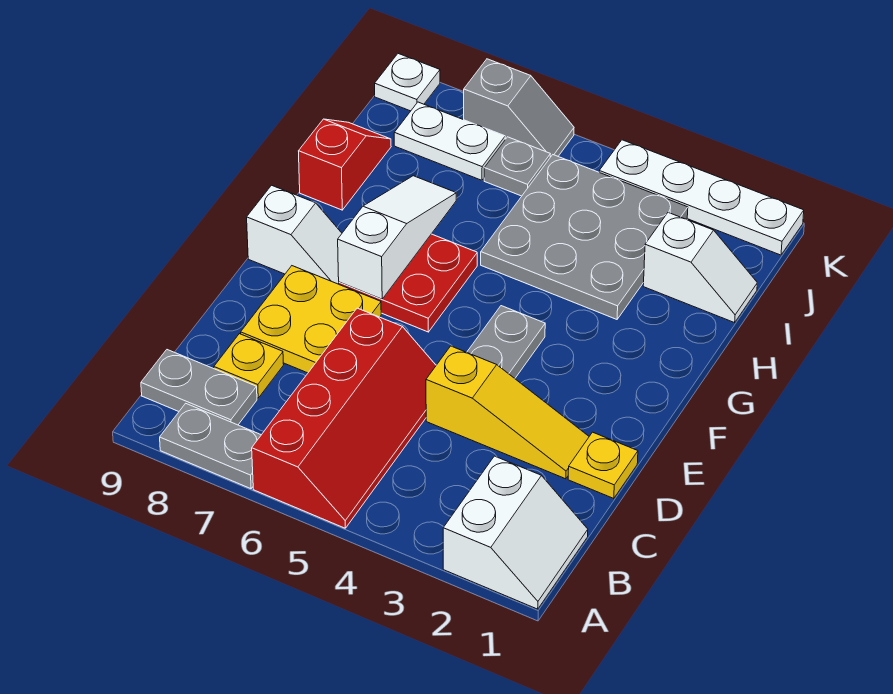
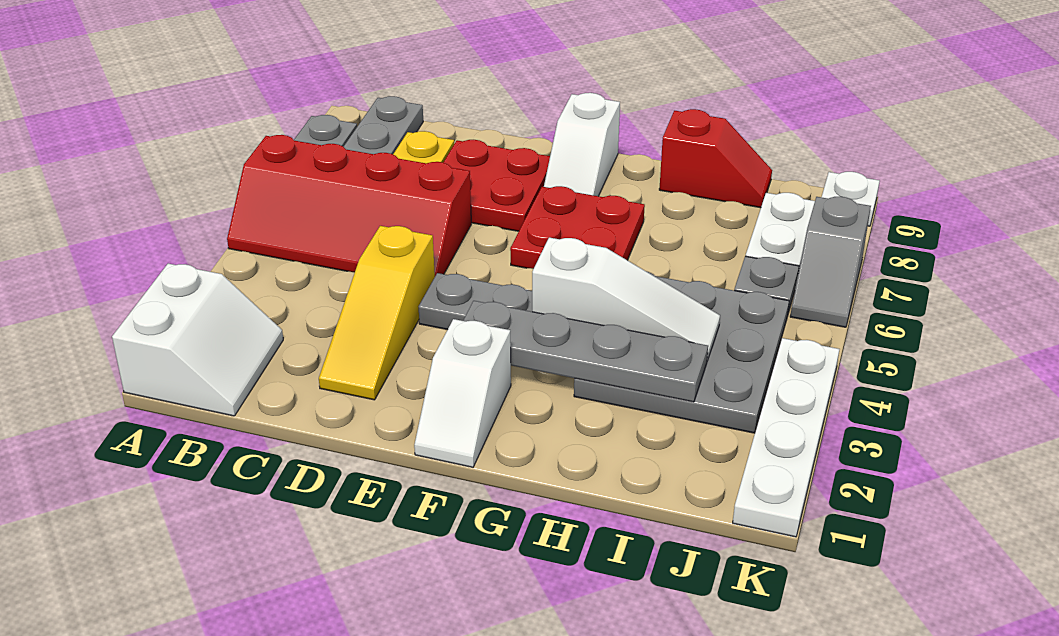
white slope A1:B2 level 1 top 2 -> white slope A1:B2 level 1 top A
yellow plate D1 level 1 -> none
yellow plate D7:E8 level 1 -> red plate D7:E8 level 1
none -> grey plate F3:I3 level 2
white slope F7:H7 level 2 top F -> white slope G4:I4 level 2 top G
white slope I1:I2 level 1 top 2 -> white slope F1:F2 level 1 top 2

